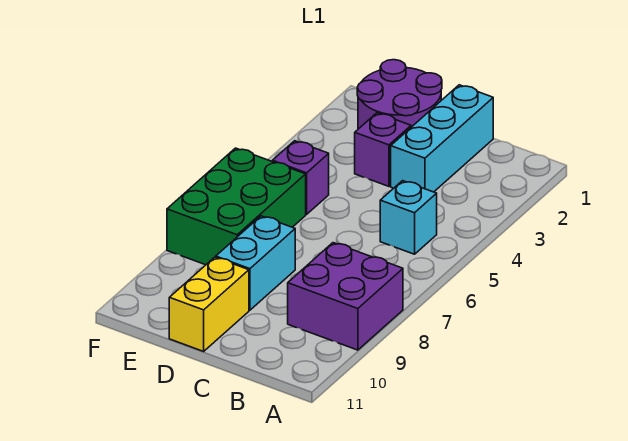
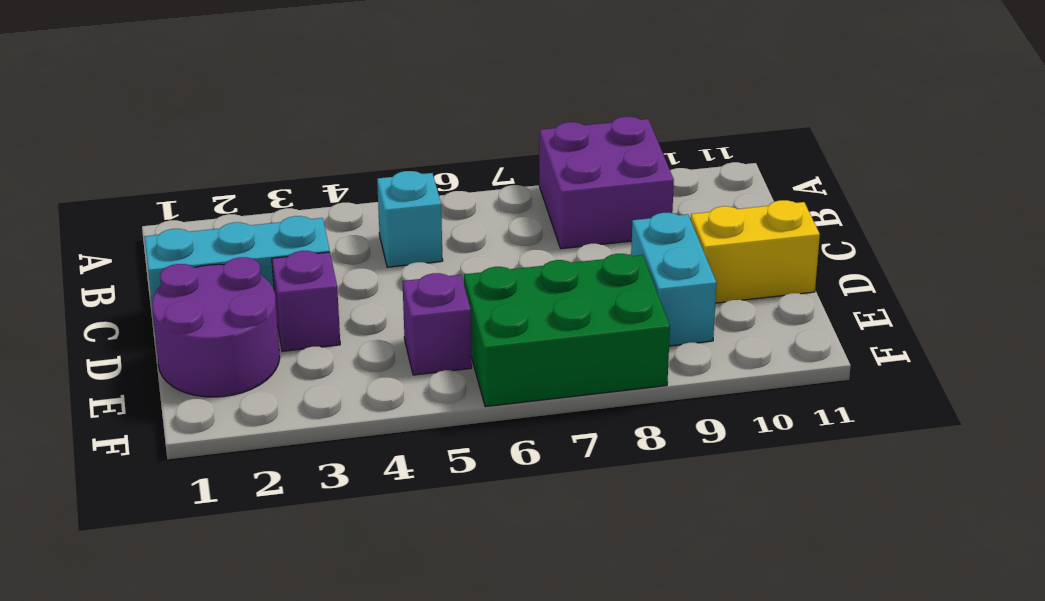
cyan brick D8:D9 level 1 -> cyan brick D9:E9 level 1

